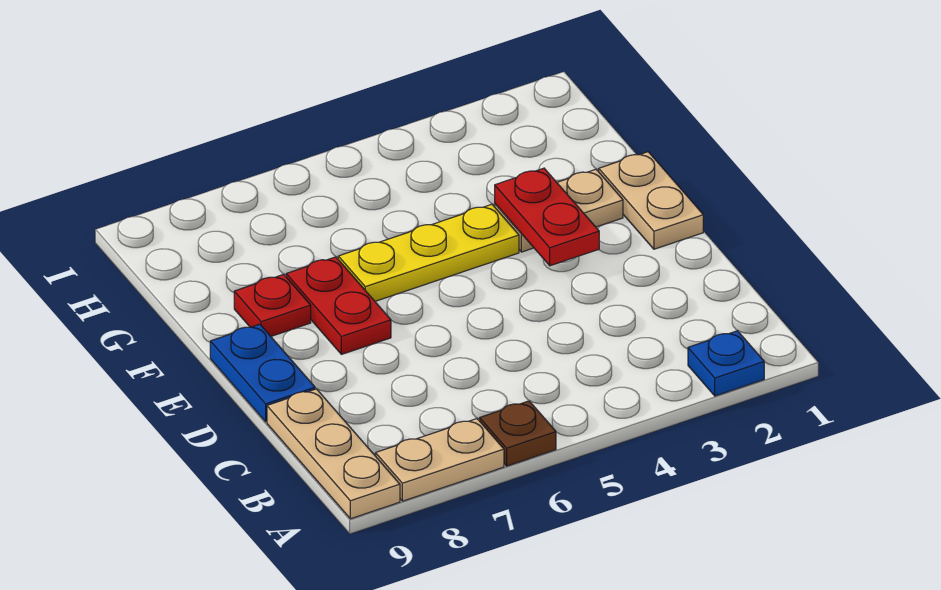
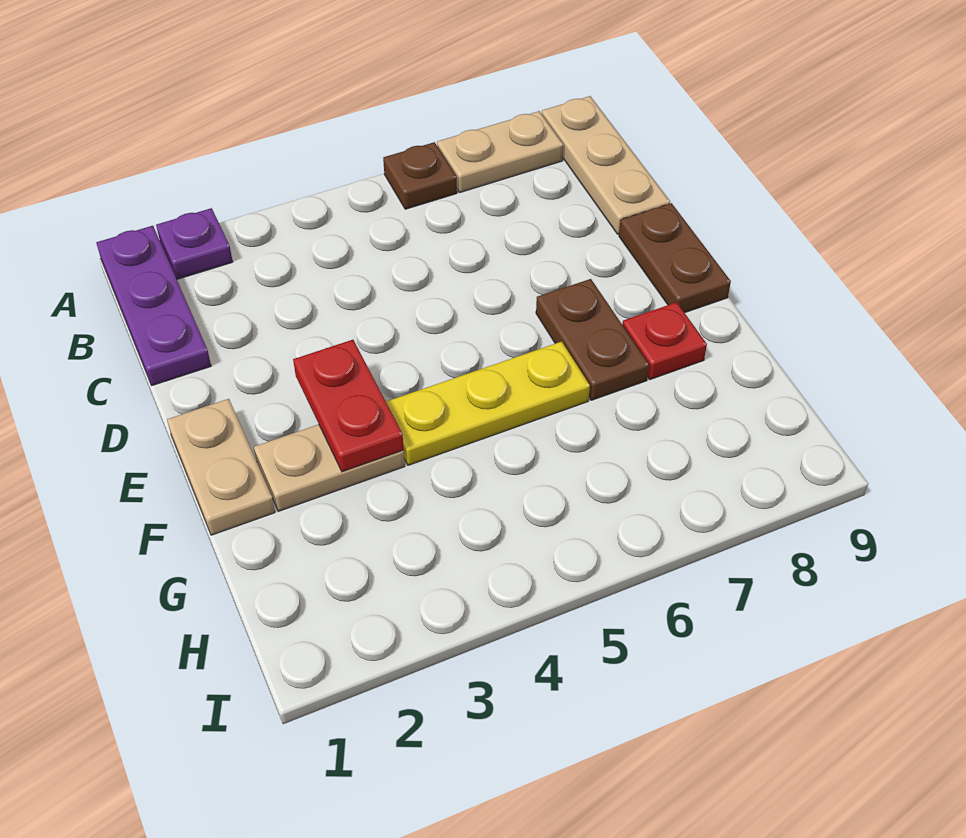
none -> purple plate A1:C1 level 1
blue plate A2 level 1 -> purple plate A2 level 1
blue plate D9:E9 level 1 -> brown plate D9:E9 level 1
red plate E7:F7 level 1 -> brown plate E7:F7 level 1

